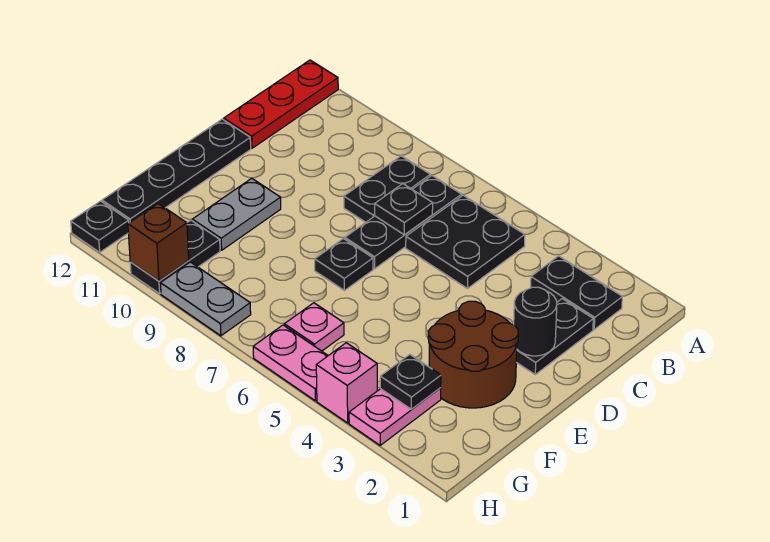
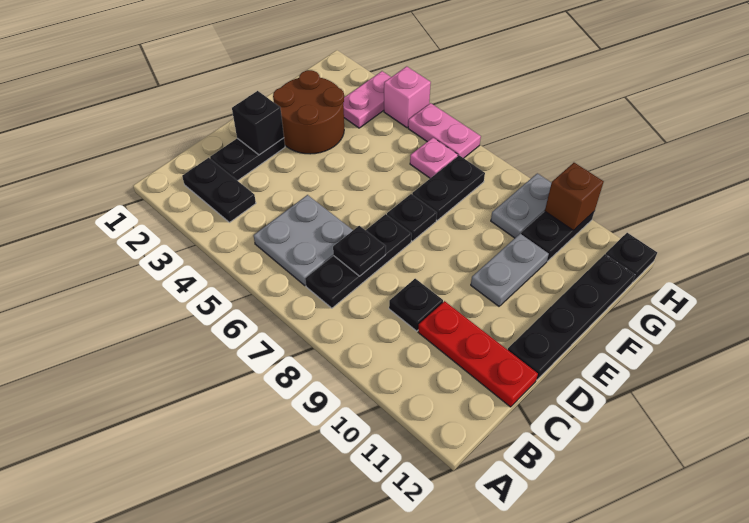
red plate A12:C12 level 1 -> red plate C10:C12 level 1
black plate B5:C6 level 1 -> grey plate B5:C6 level 1
black plate B8:C8 level 1 -> black plate F7:G7 level 1
black round brick D2 level 2 -> black brick D2 level 2
black plate G3 level 2 -> black plate C9 level 1
grey plate H8:H9 level 1 -> grey plate G9:H9 level 1

